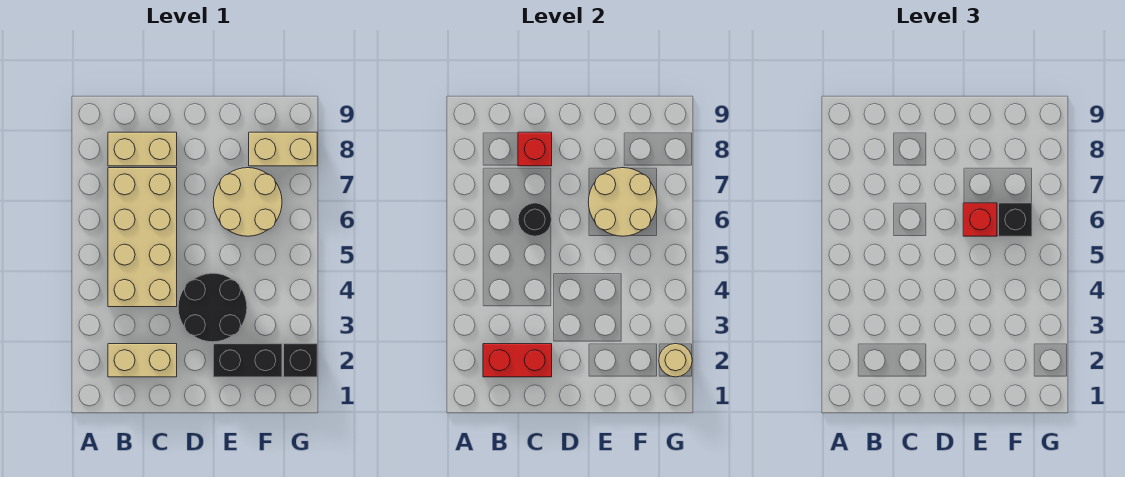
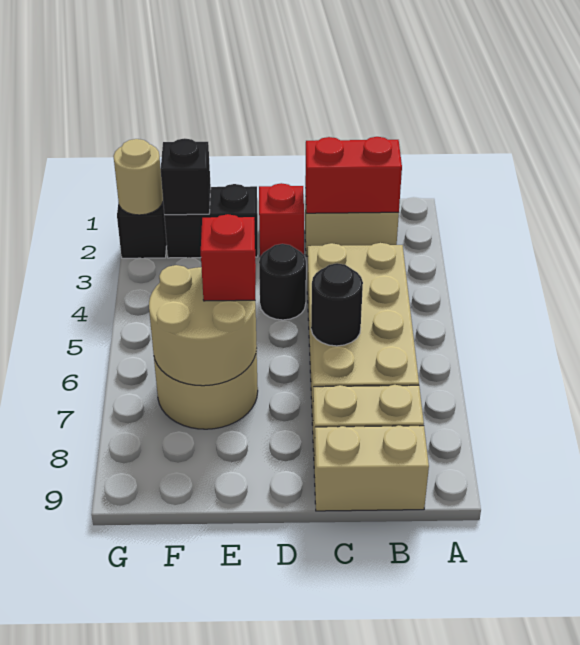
red brick C8 level 2 -> red brick D2 level 1
black round brick D3:E4 level 1 -> black round brick D4 level 1
black brick F6 level 3 -> black brick F2 level 2
tan brick F8:G8 level 1 -> tan brick B9:C9 level 1

